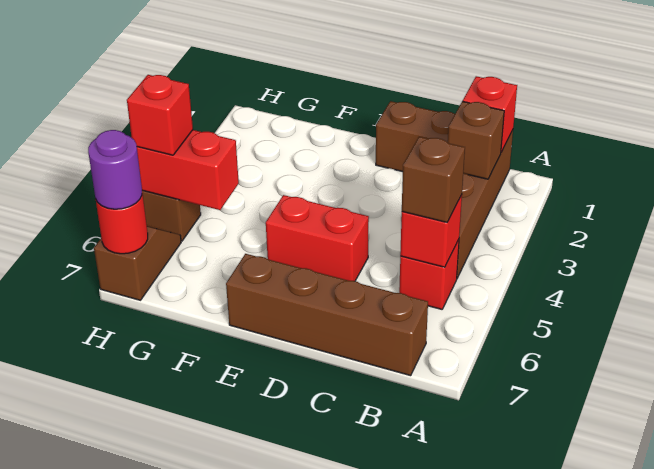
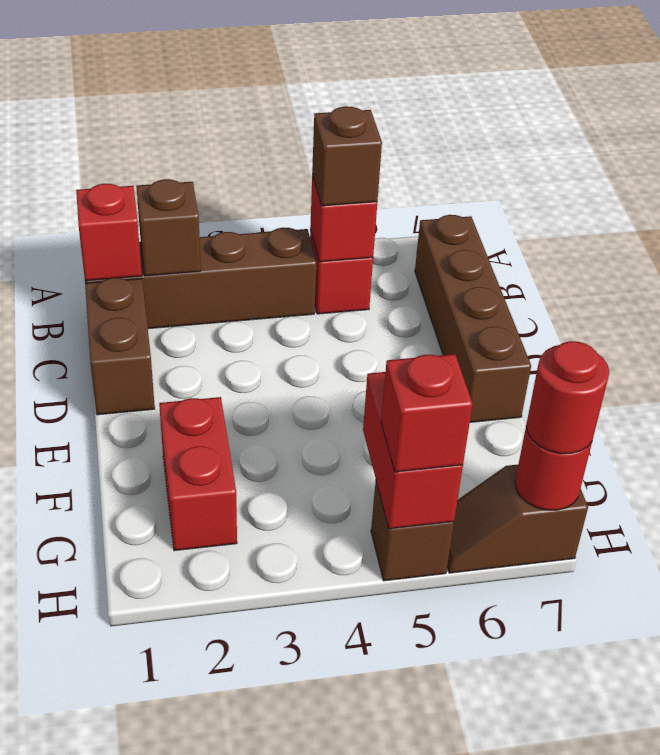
red brick D5:E5 level 1 -> red brick F2:G2 level 1
purple round brick H7 level 3 -> red round brick H7 level 3

